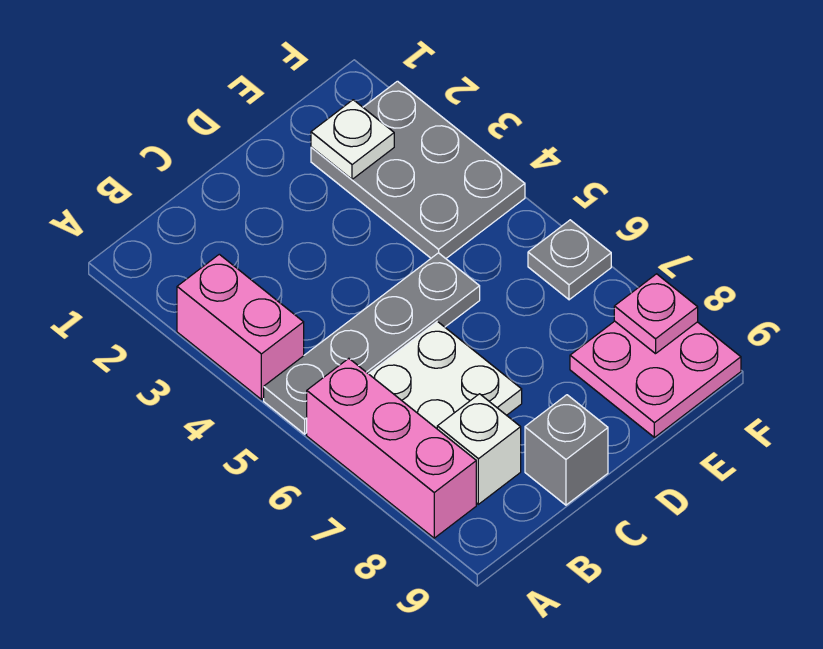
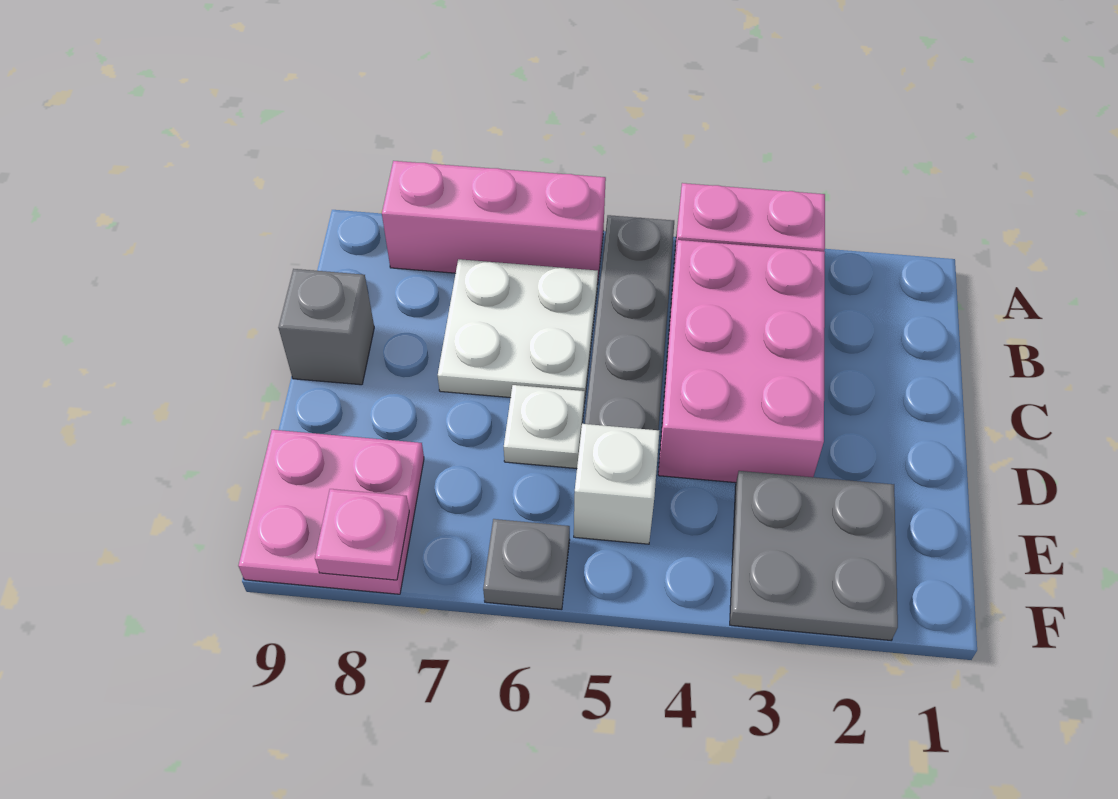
none -> pink brick B3:D4 level 1
white brick B8 level 1 -> white brick E5 level 1
grey plate E2:F4 level 1 -> grey plate E2:F3 level 1
white plate E2 level 2 -> white plate D6 level 1

